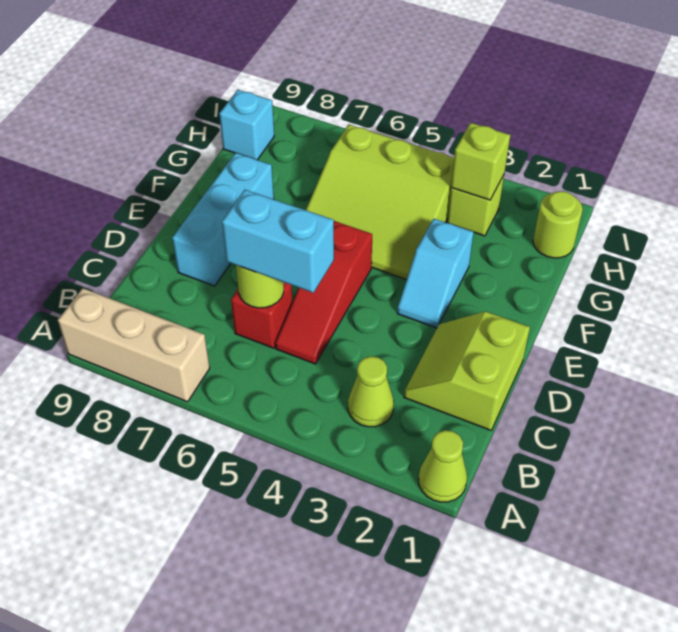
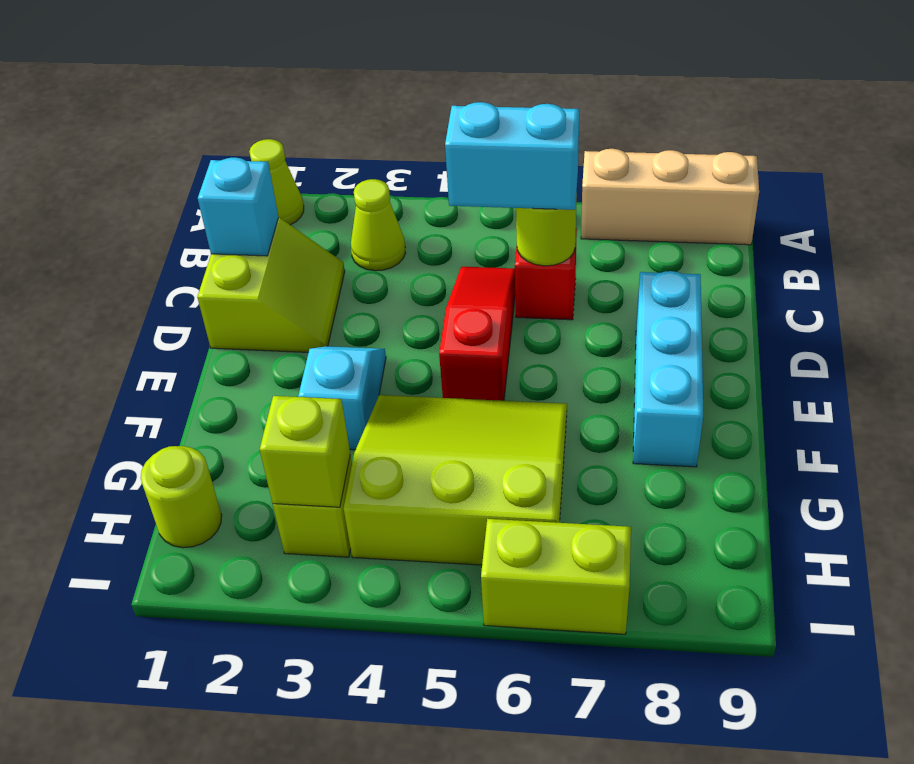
cyan brick H9 level 1 -> cyan brick C1 level 2
none -> lime brick I6:I7 level 1

